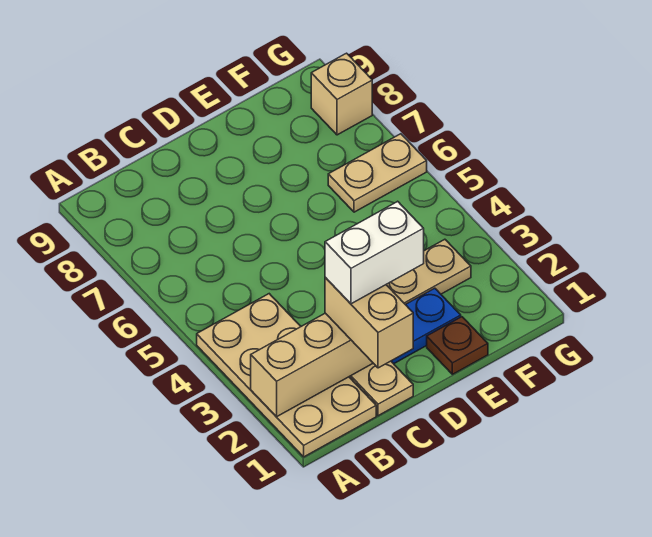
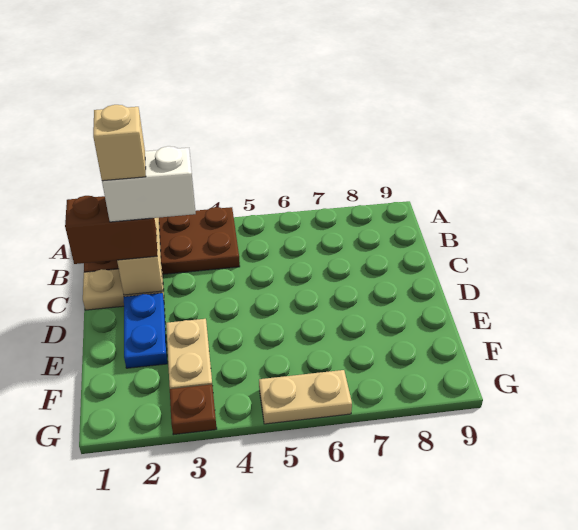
tan plate A1:B4 level 1 -> brown plate A1:B4 level 1
tan brick C1:C2 level 3 -> brown brick C1:C2 level 3
white brick C2:D2 level 4 -> white brick C2:C3 level 4
brown plate E1 level 1 -> brown plate G3 level 1
tan plate F6:G6 level 1 -> tan plate G5:G6 level 1
tan brick G8 level 1 -> tan brick C2 level 5

